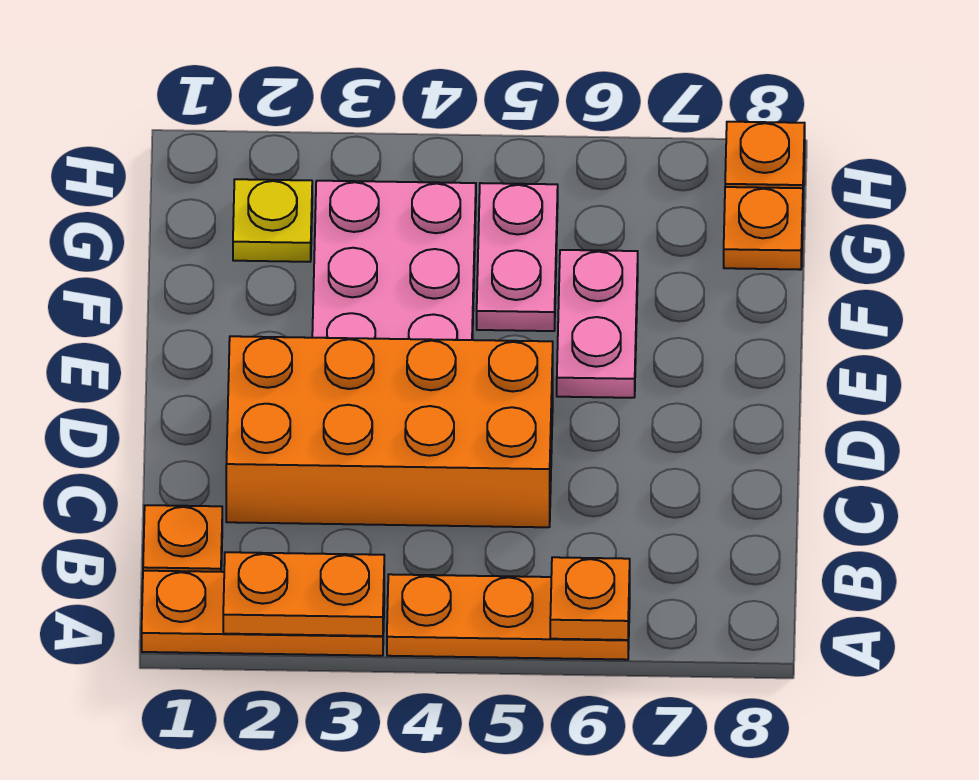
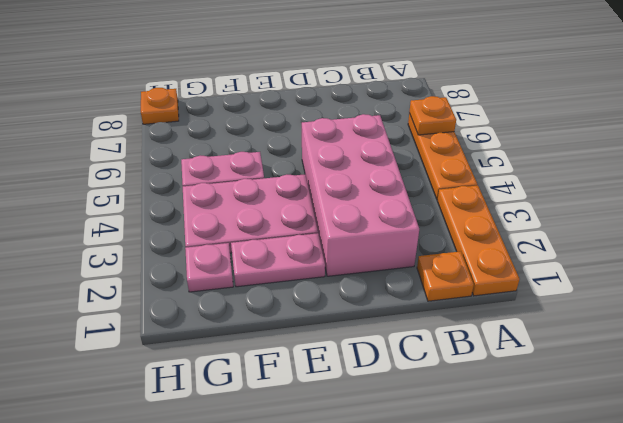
orange plate A2:A3 level 2 -> none
orange brick C2:D5 level 1 -> pink brick C2:D5 level 1
pink plate E6:F6 level 1 -> pink plate E2:F2 level 1
yellow plate G2 level 1 -> pink plate G2 level 1
orange plate G8 level 1 -> none

